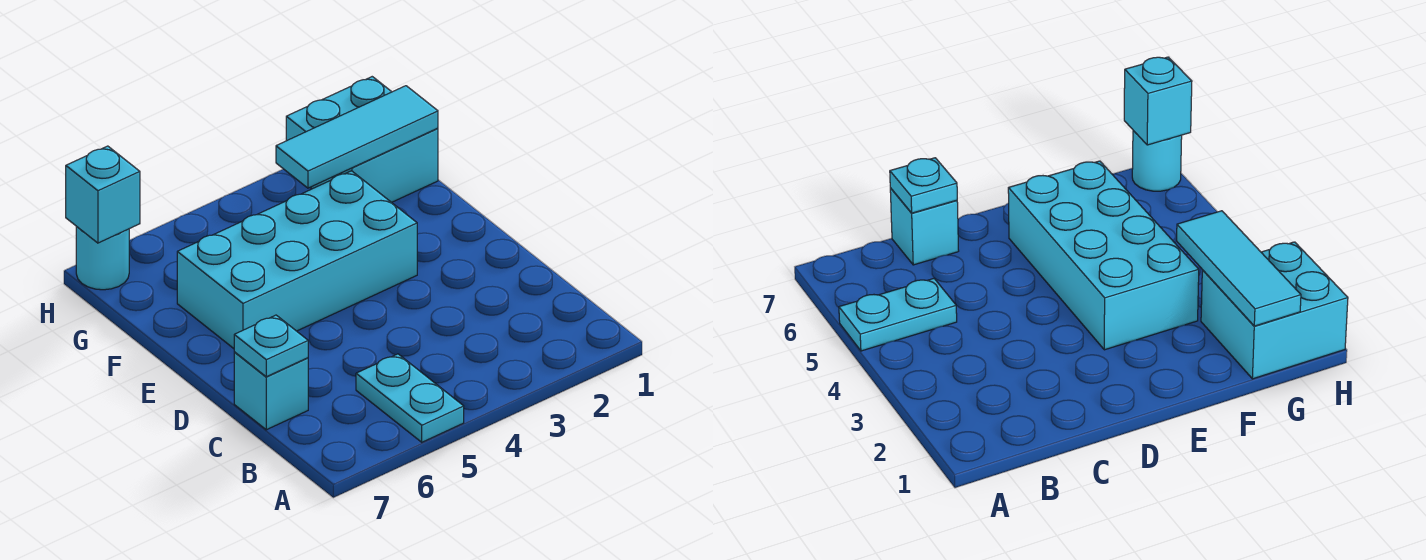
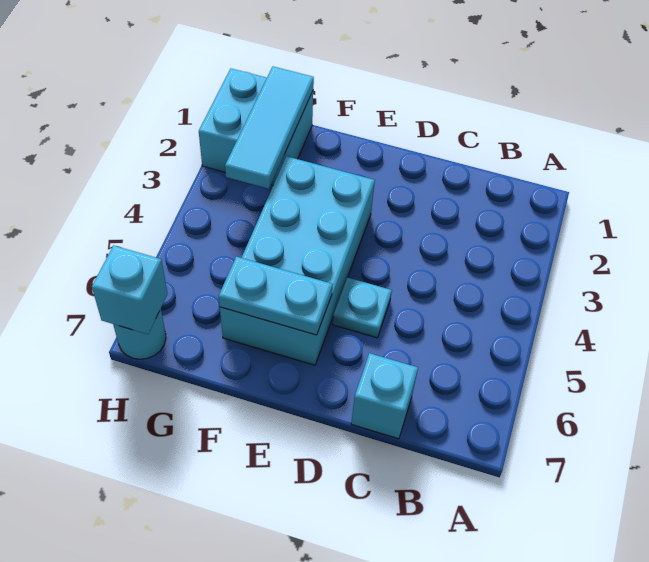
cyan plate A5:B5 level 1 -> cyan plate E6:F6 level 2
cyan plate C7 level 2 -> cyan plate D5 level 1

